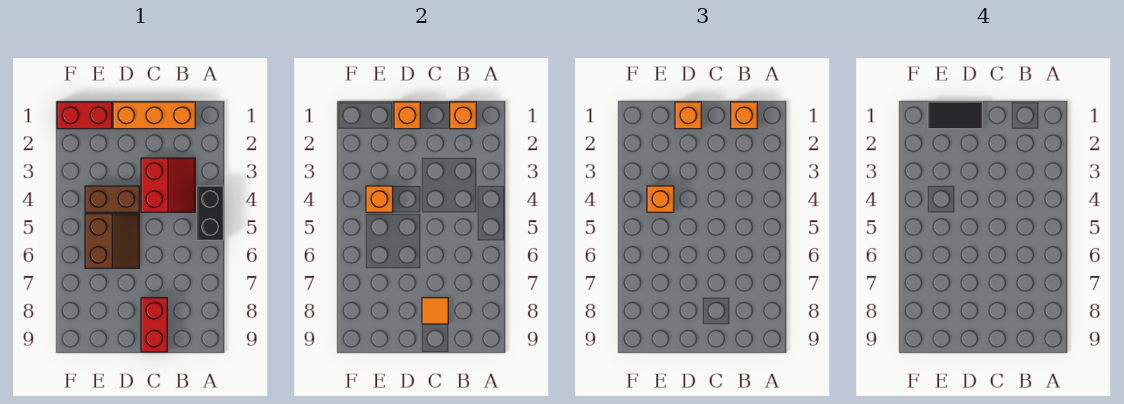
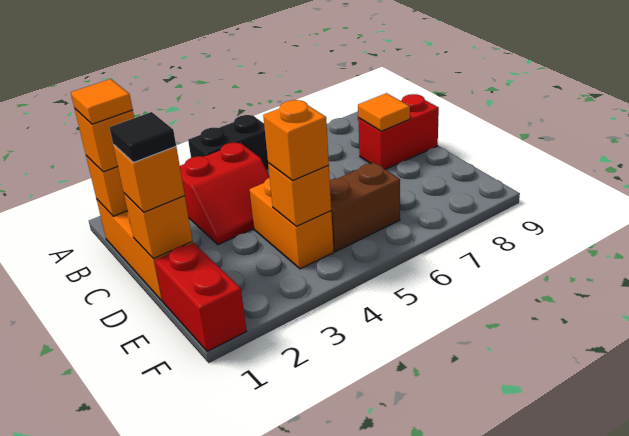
none -> orange tile B1 level 4
red slope B3:C4 level 1 top C -> red slope B3:C4 level 1 top B
black tile D1:E1 level 4 -> black tile D1 level 4
brown brick D4:E4 level 1 -> orange brick D4:E4 level 1

